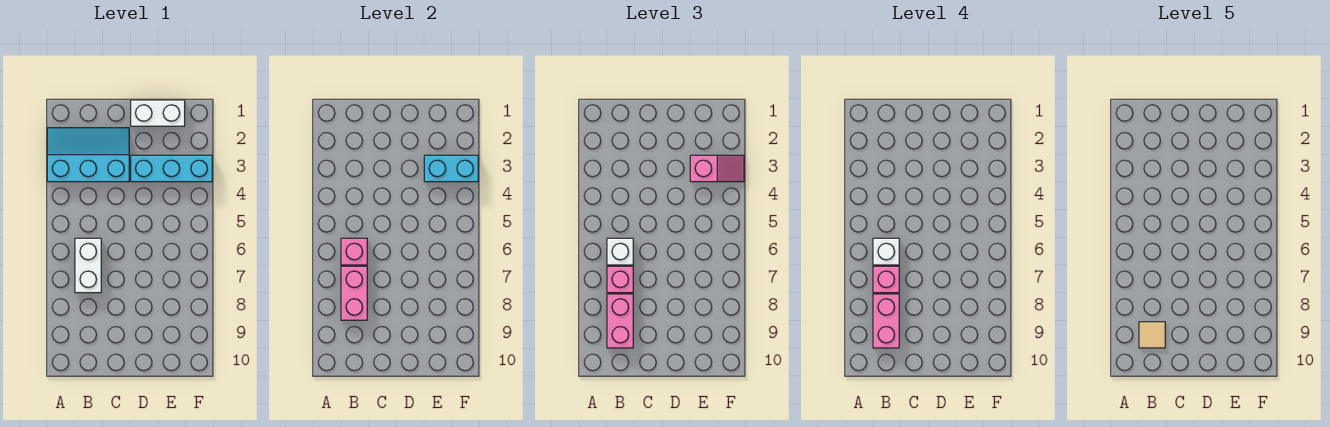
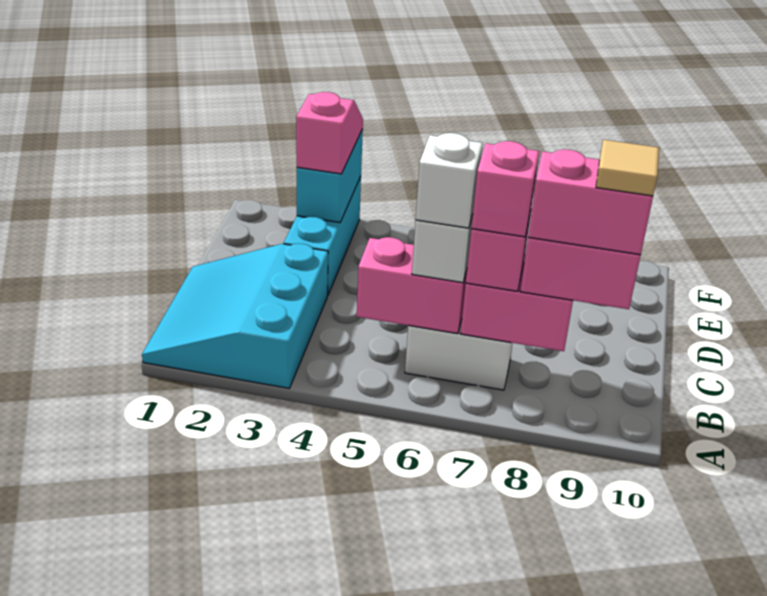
cyan slope A2:C3 level 1 top 3 -> cyan slope A1:C3 level 1 top 3
pink brick B6 level 2 -> pink brick B5:B6 level 2
white brick D1:E1 level 1 -> none

